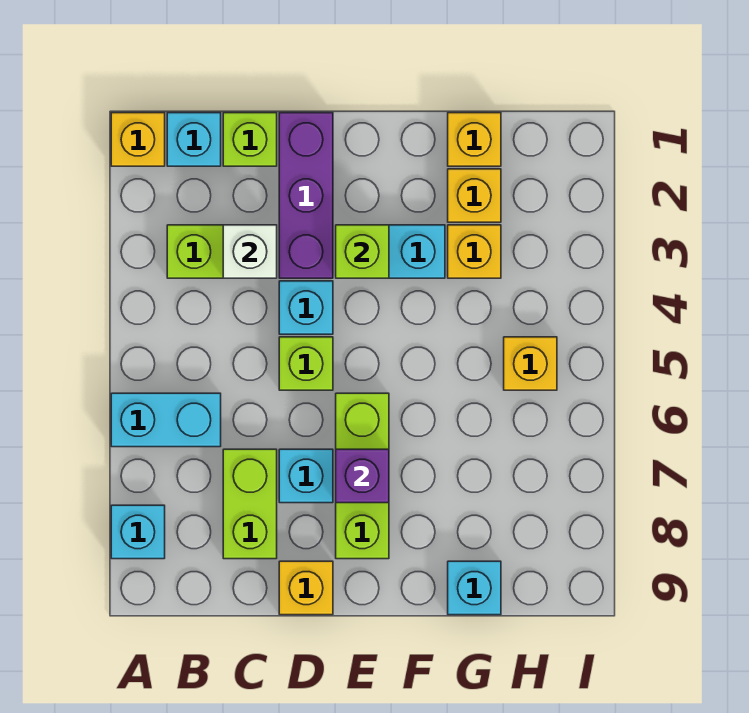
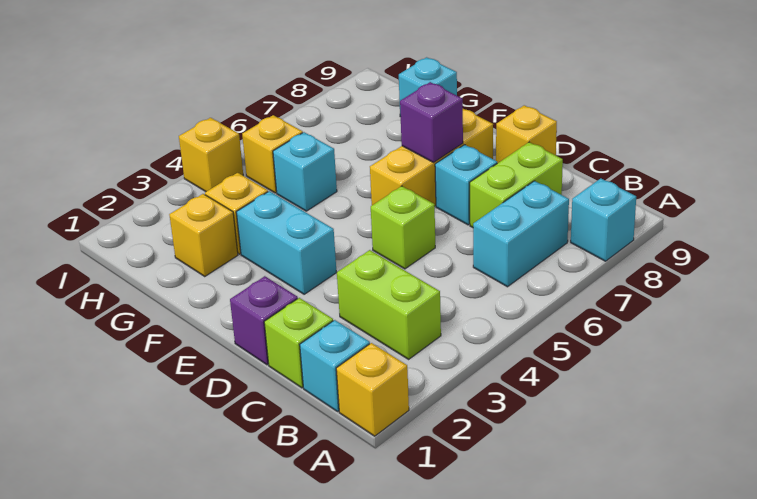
cyan brick A6:B6 level 1 -> cyan brick B6:B7 level 1
white brick C3 level 2 -> none
purple brick D1:D3 level 1 -> purple brick D1 level 1
cyan brick D4 level 1 -> cyan brick G5 level 1
lime brick E3 level 2 -> none
lime brick E6:E8 level 1 -> yellow brick E6:E8 level 1
yellow brick G1 level 1 -> yellow brick I4 level 1

